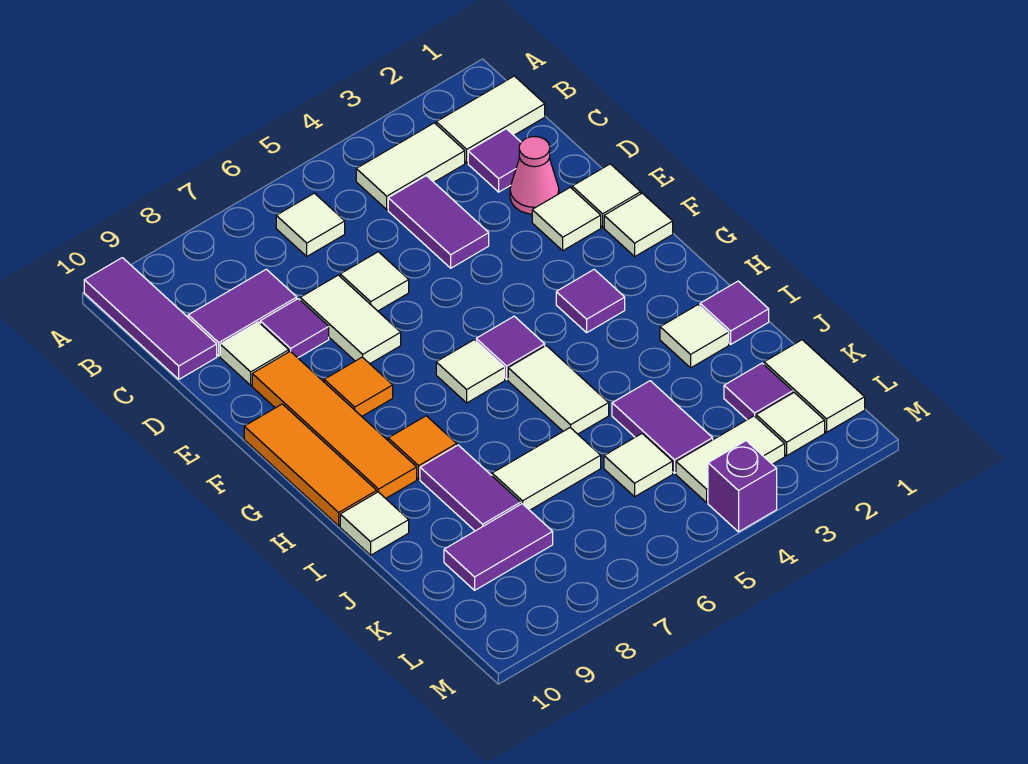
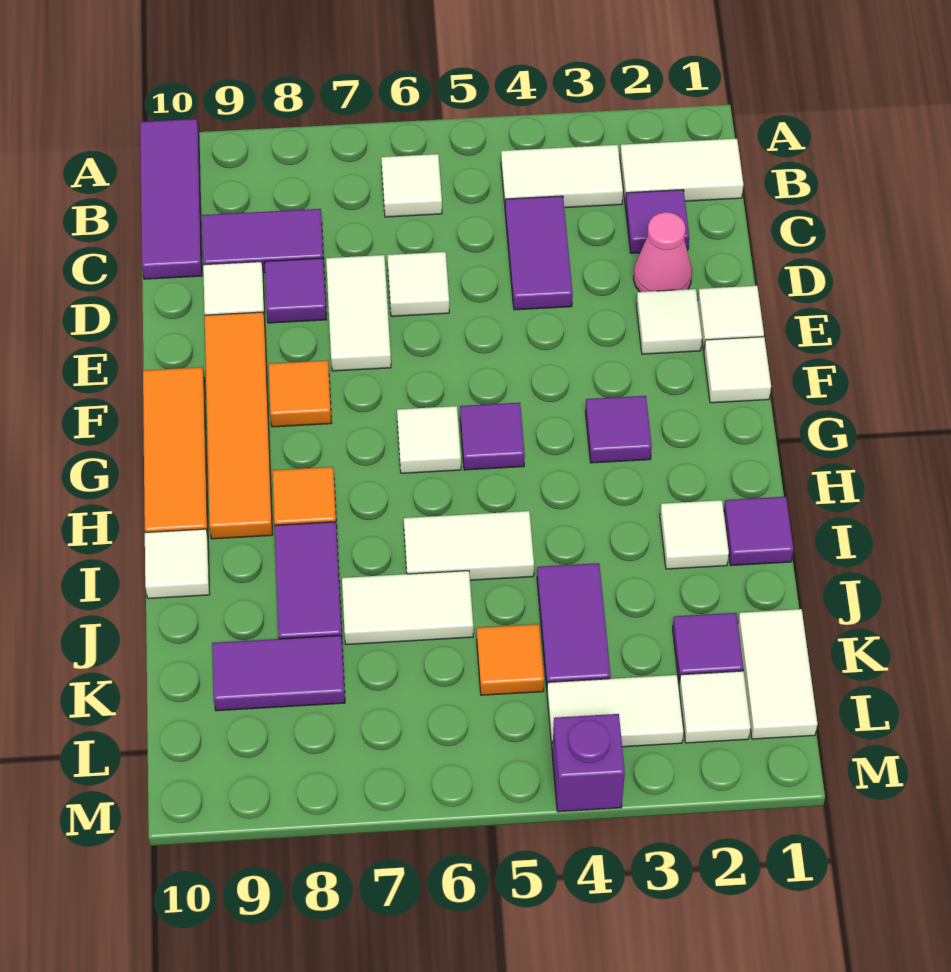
white tile H5:I5 level 1 -> white tile I5:I6 level 1
white tile K5 level 1 -> orange tile K5 level 1

